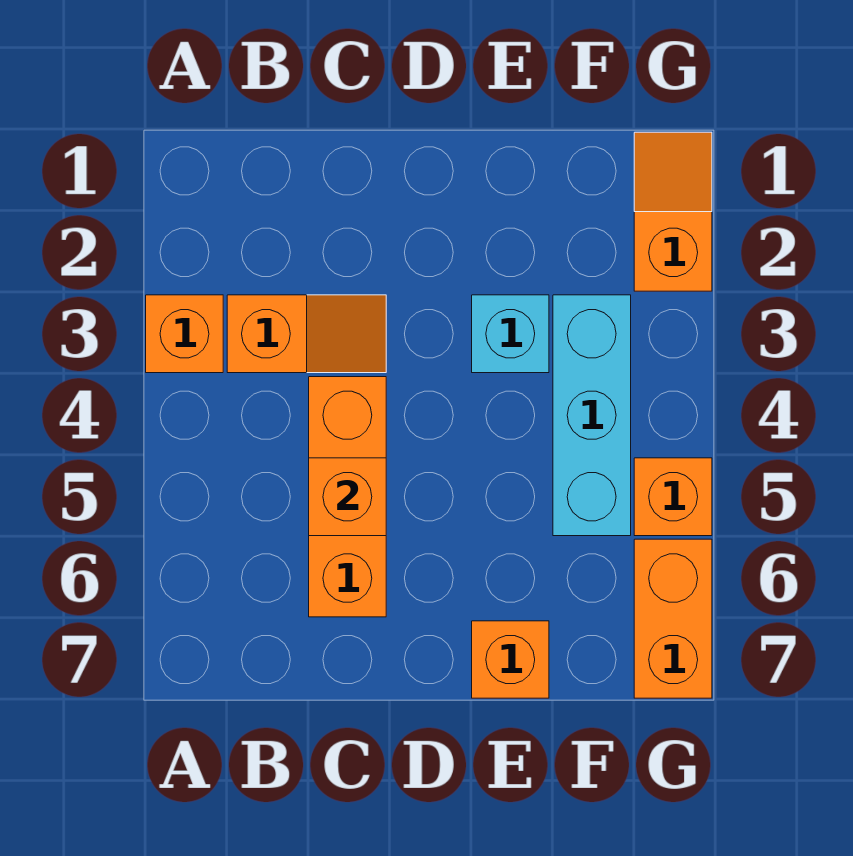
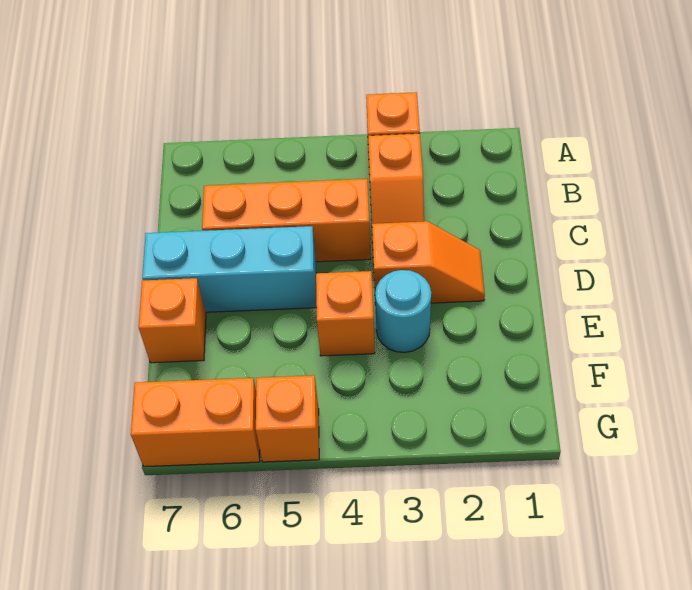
orange brick C5 level 2 -> orange brick E4 level 1
cyan brick E3 level 1 -> cyan round brick E3 level 1
cyan brick F3:F5 level 1 -> cyan brick D5:D7 level 1
orange slope G1:G2 level 1 top 2 -> orange slope D2:D3 level 1 top 3

